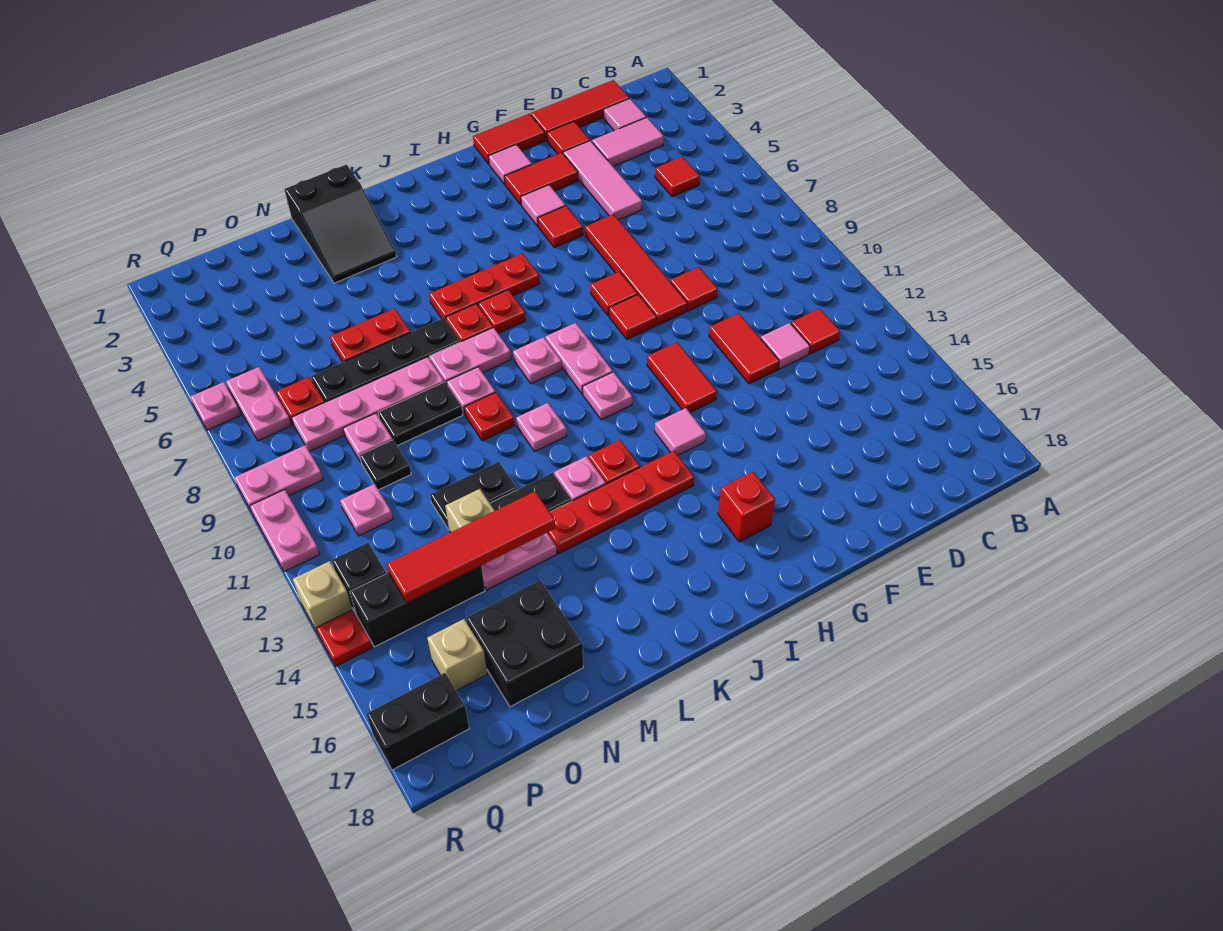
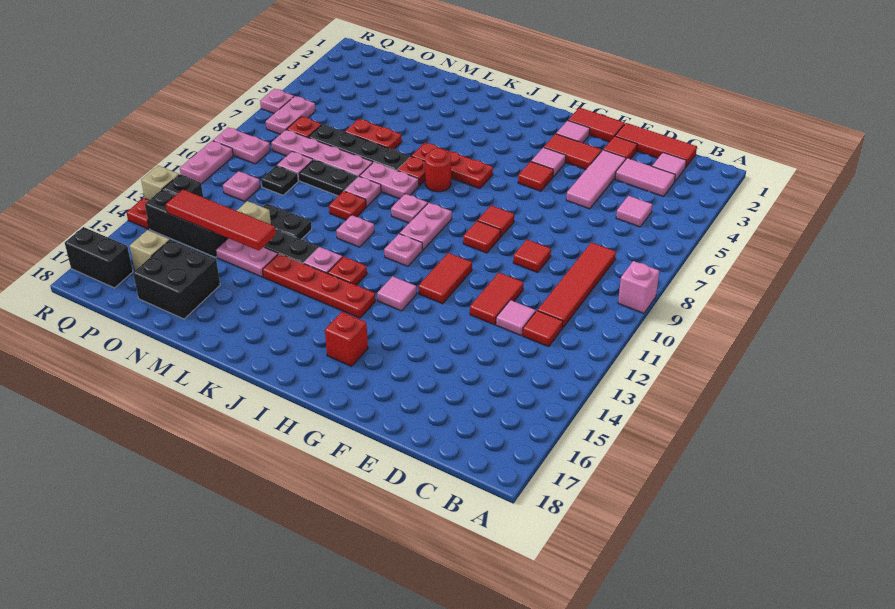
none -> pink brick A9 level 1
red tile C5 level 1 -> pink tile C5 level 1
red tile F6:F9 level 1 -> red tile C8:C11 level 1
red plate J7 level 1 -> red round brick J7 level 1
black slope L1:M3 level 1 top 1 -> none

